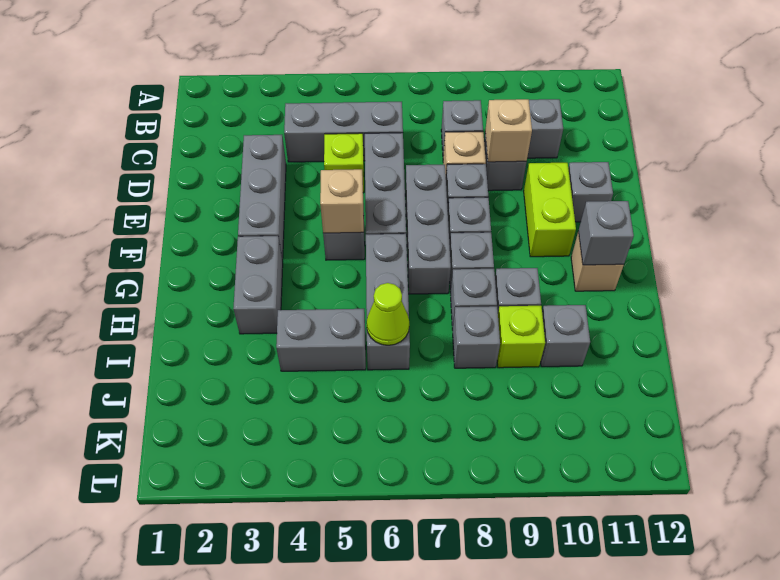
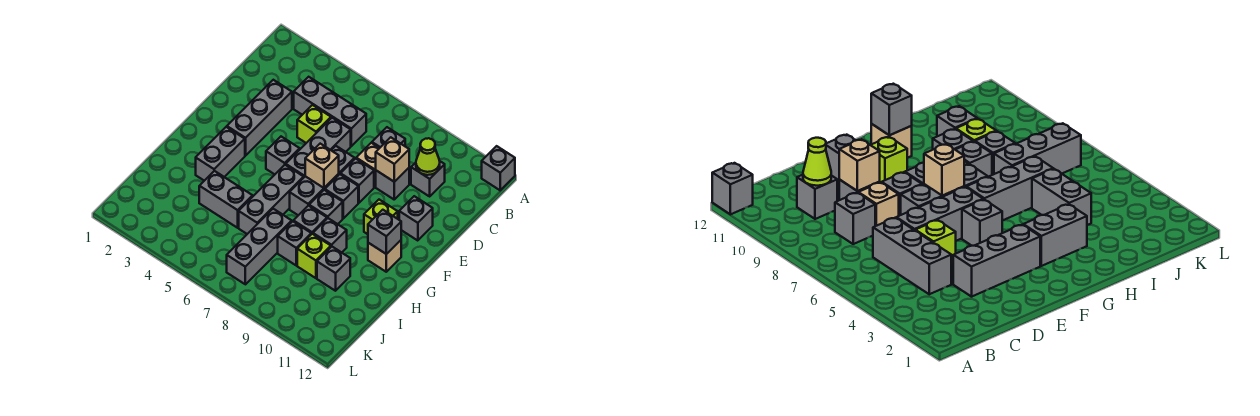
none -> grey brick A12 level 1
lime brick E10:F10 level 1 -> lime brick F10 level 1
tan brick F5 level 2 -> tan brick F7 level 2
lime cone I6 level 2 -> lime cone C10 level 2
none -> grey brick I7:K7 level 1

